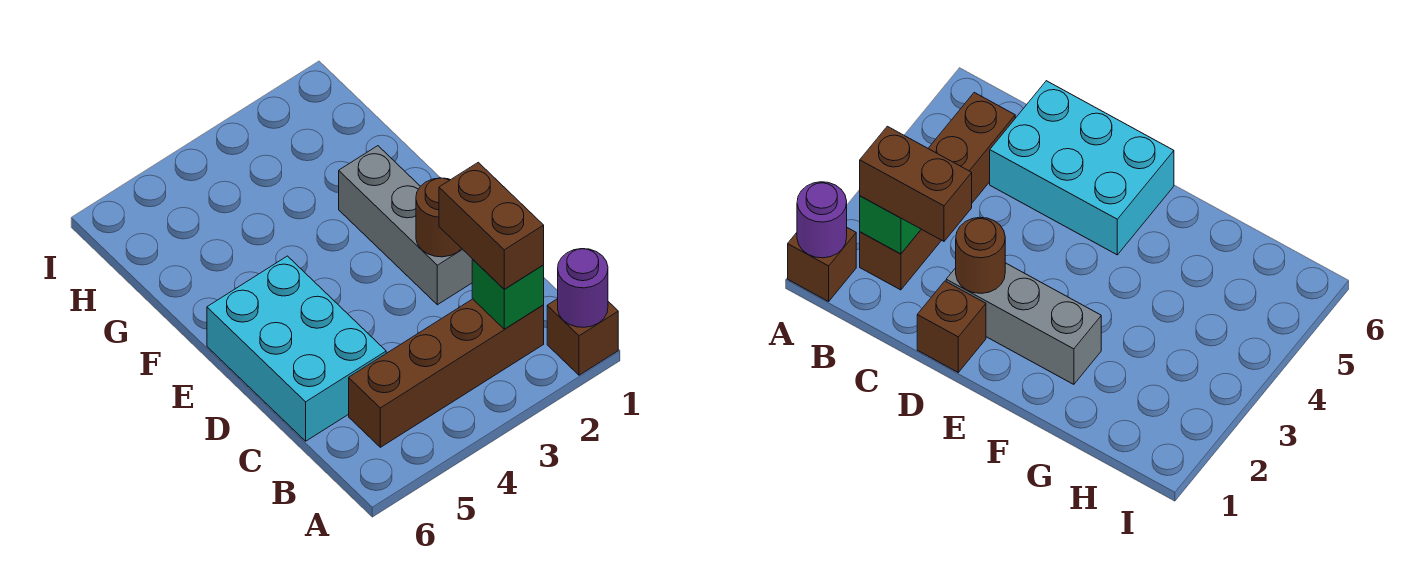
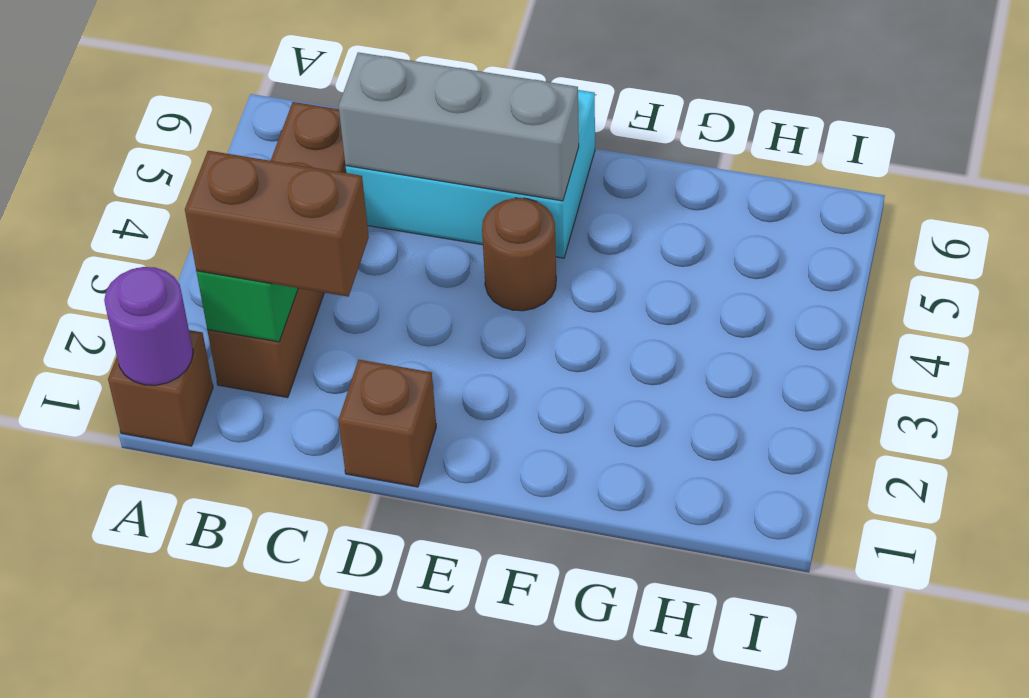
grey brick D2:F2 level 1 -> grey brick C5:E5 level 2
brown round brick D2 level 2 -> brown round brick E4 level 1

